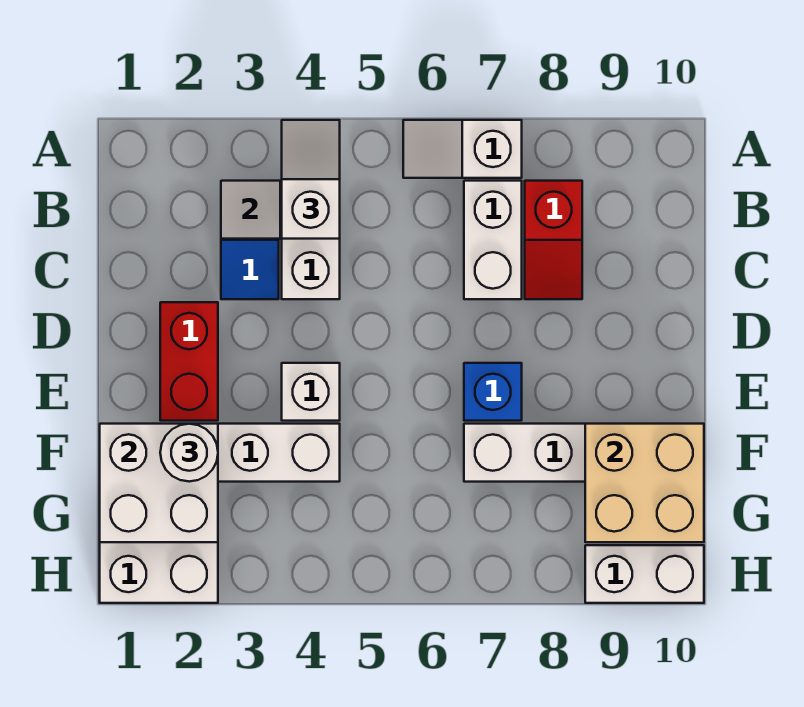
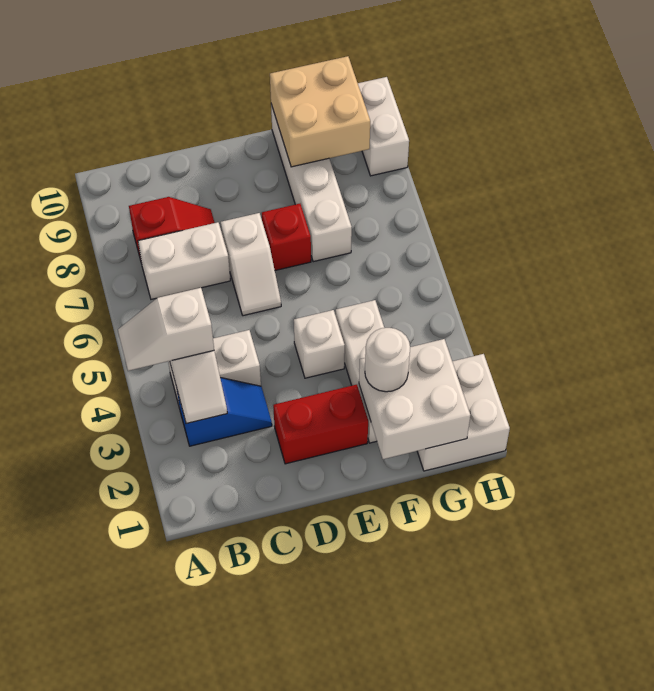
white slope A6:A7 level 1 top 7 -> white slope D6:D7 level 1 top 7
blue brick E7 level 1 -> red brick E7 level 1

